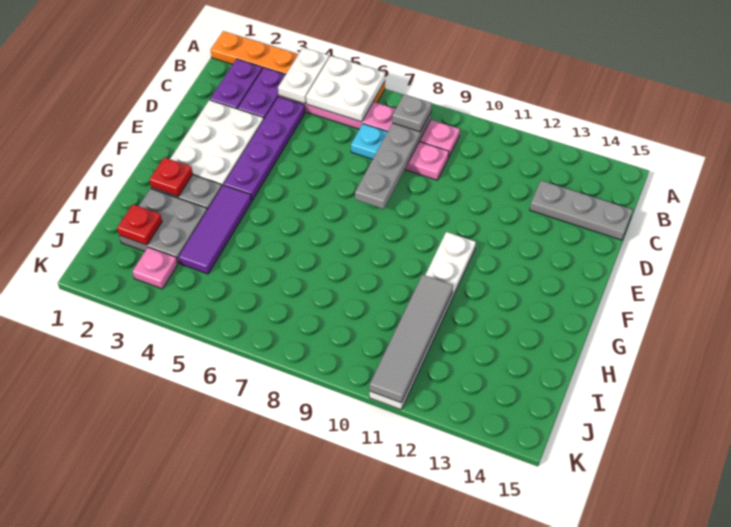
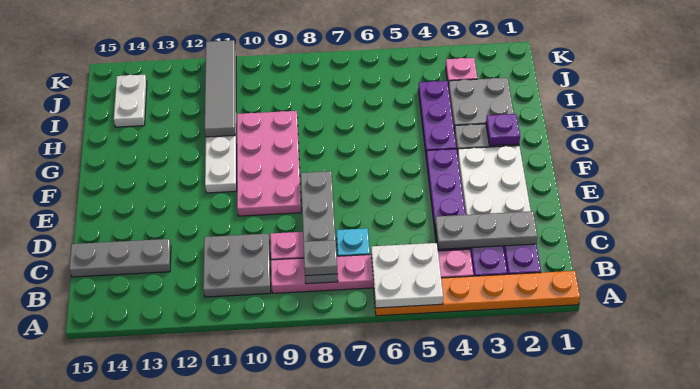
white plate A4:B4 level 2 -> white plate I14:J14 level 1
none -> grey plate B10:C11 level 1
none -> grey plate C2:C4 level 2
none -> pink plate E9:H10 level 1
red plate G2 level 2 -> purple plate G2 level 2
purple tile G4:I4 level 1 -> purple plate G4:I4 level 1
red plate I2 level 2 -> none

